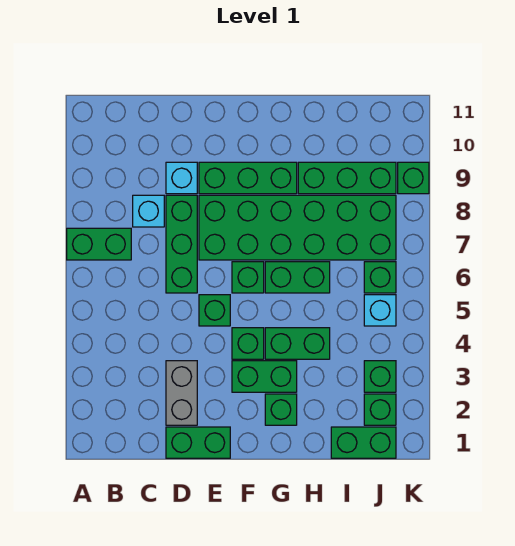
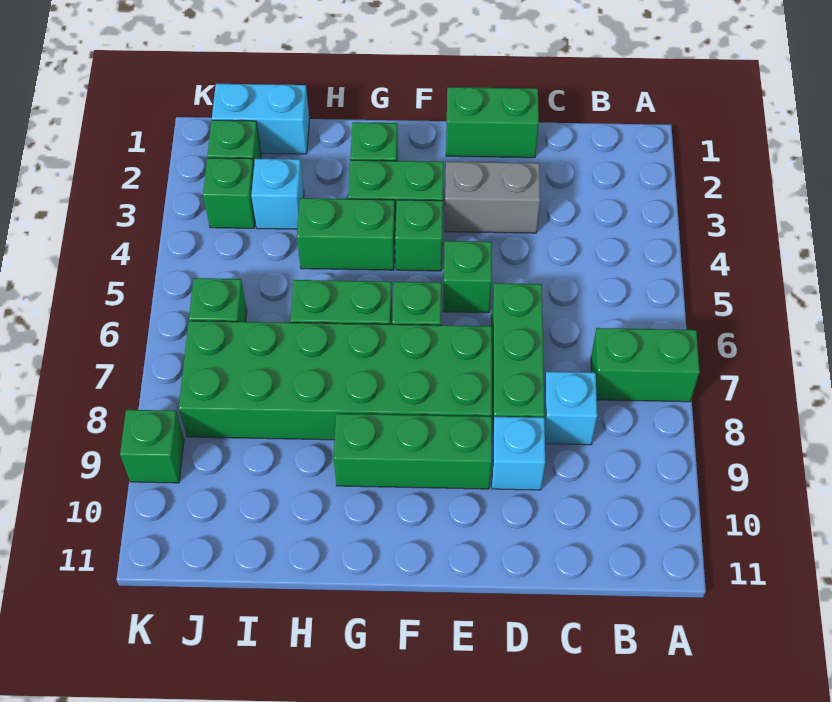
grey brick D2:D3 level 1 -> grey brick D3:E3 level 1
green brick H9:J9 level 1 -> none
green brick I1:J1 level 1 -> cyan brick I1:J1 level 1
cyan brick J5 level 1 -> cyan brick I3 level 1

